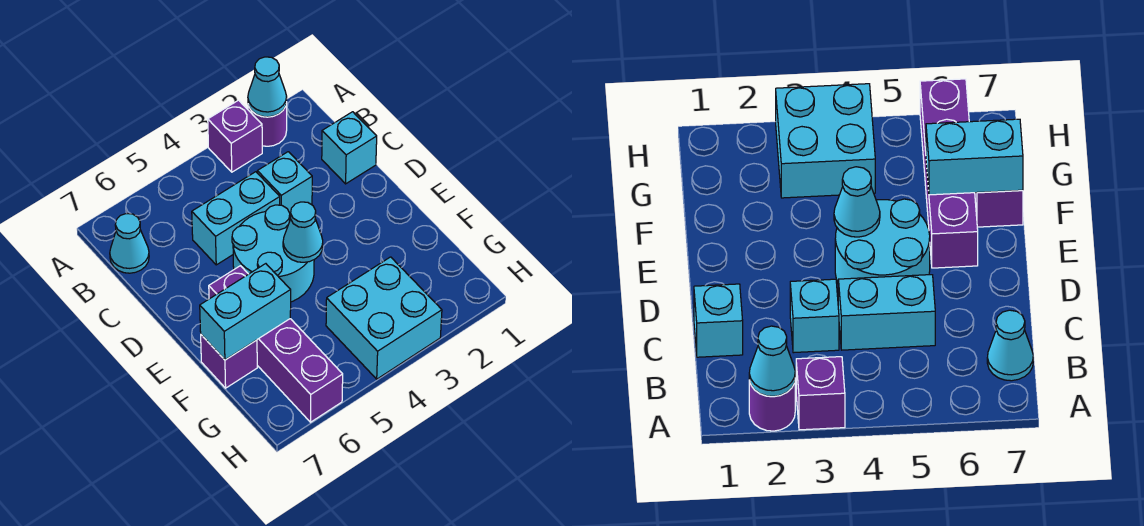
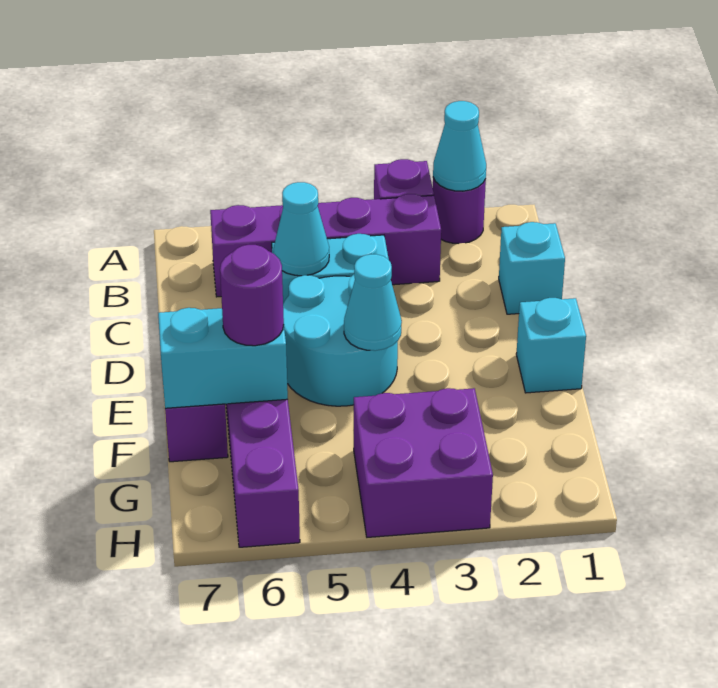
none -> purple brick B3:B6 level 1
cyan cone B7 level 1 -> cyan cone C5 level 2
cyan brick C3 level 1 -> cyan brick E1 level 1
none -> purple round brick F6 level 3
cyan brick G3:H4 level 1 -> purple brick G3:H4 level 1

